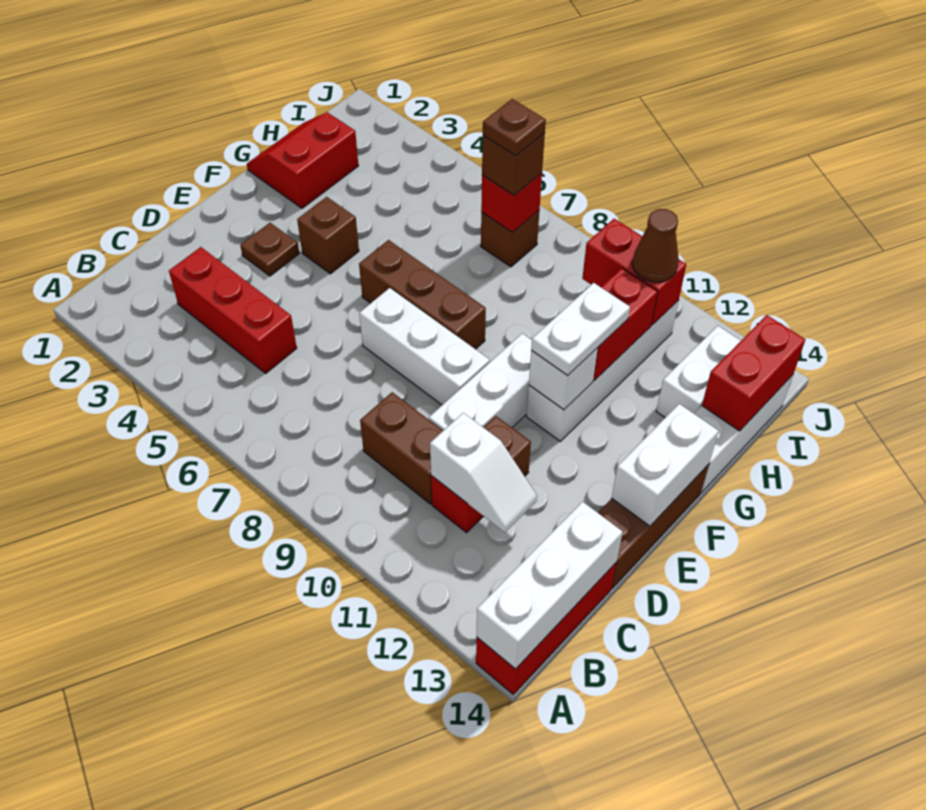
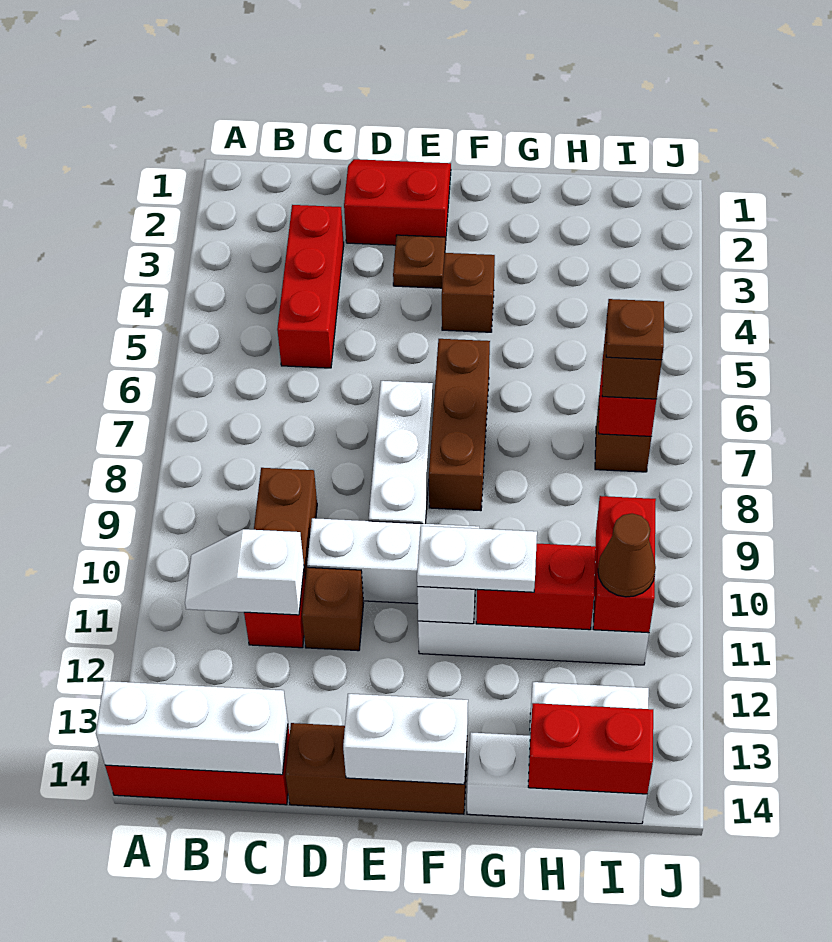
white slope C11:C12 level 2 top 11 -> white slope B11:C11 level 2 top C
red slope G1:H2 level 1 top 2 -> red slope D1:E2 level 1 top 2

